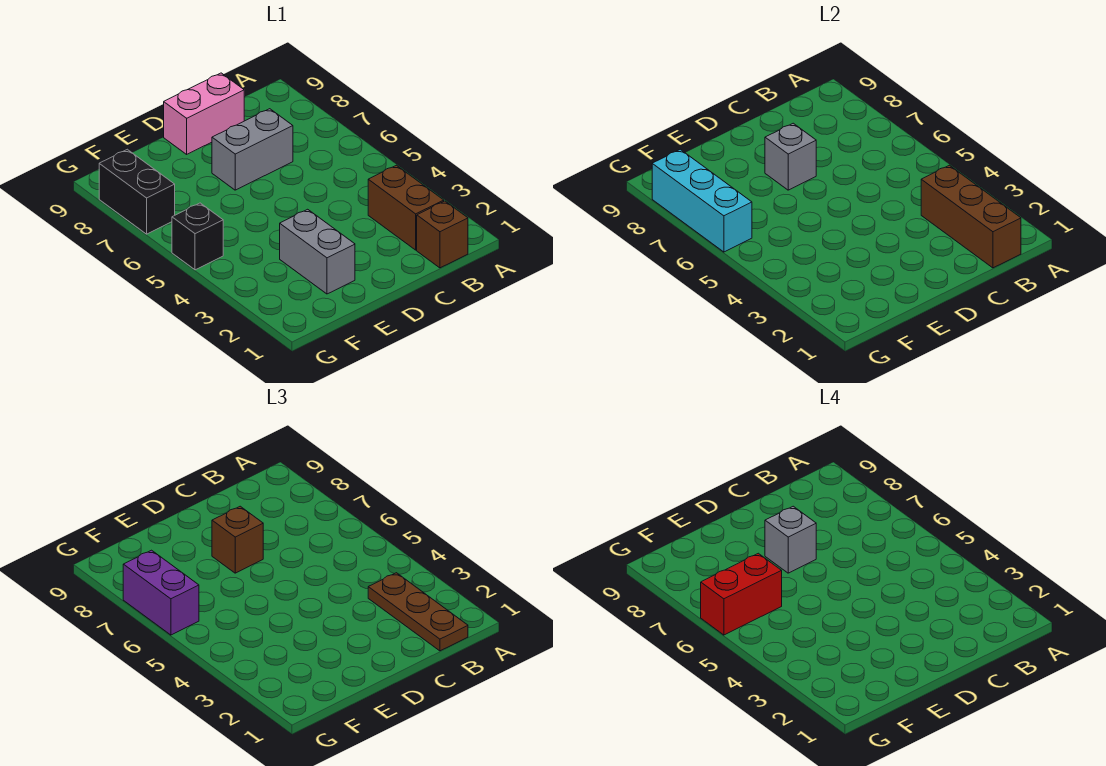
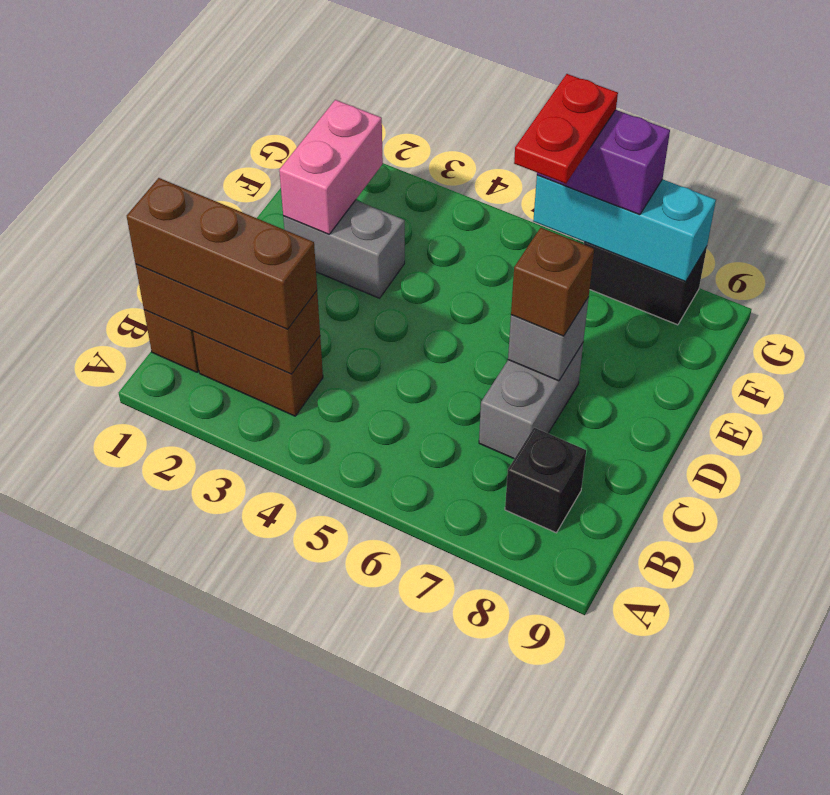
brown plate B1:B3 level 3 -> brown brick B1:B3 level 3
pink brick C9:D9 level 1 -> pink brick E2:F2 level 2
grey brick D7 level 4 -> none
red brick F6:G6 level 4 -> red plate F6:G6 level 4
black brick G5 level 1 -> black brick B8 level 1

